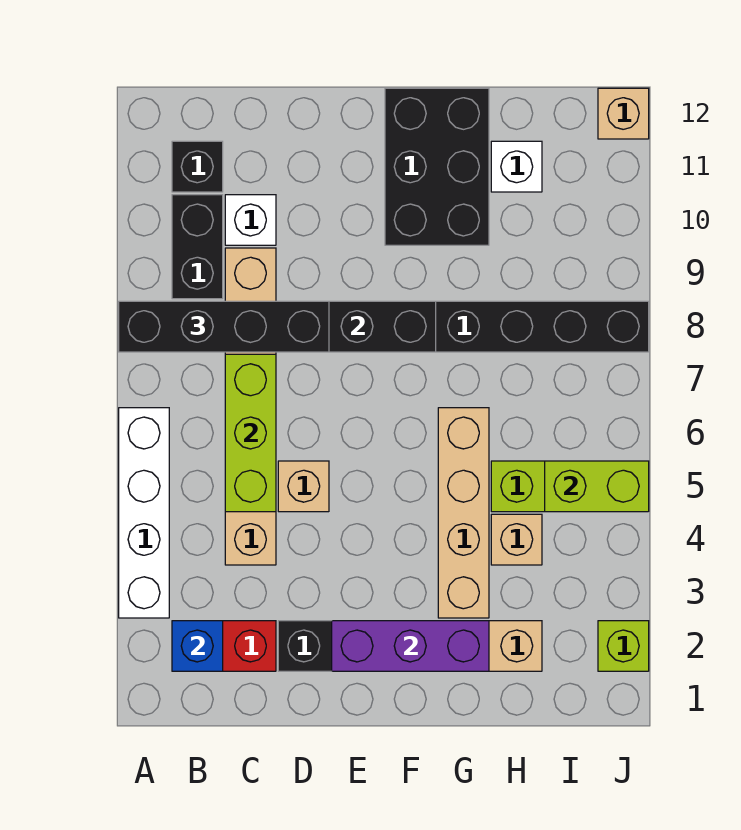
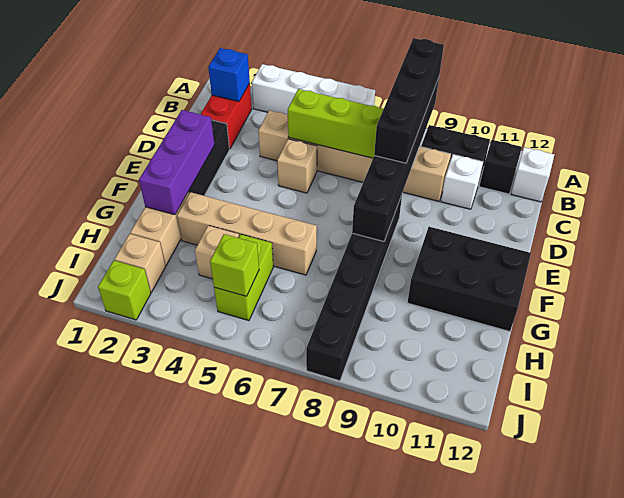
white brick H11 level 1 -> white brick B12 level 1
lime brick I5:J5 level 2 -> lime brick I5 level 2
tan brick J12 level 1 -> tan brick I2 level 1

